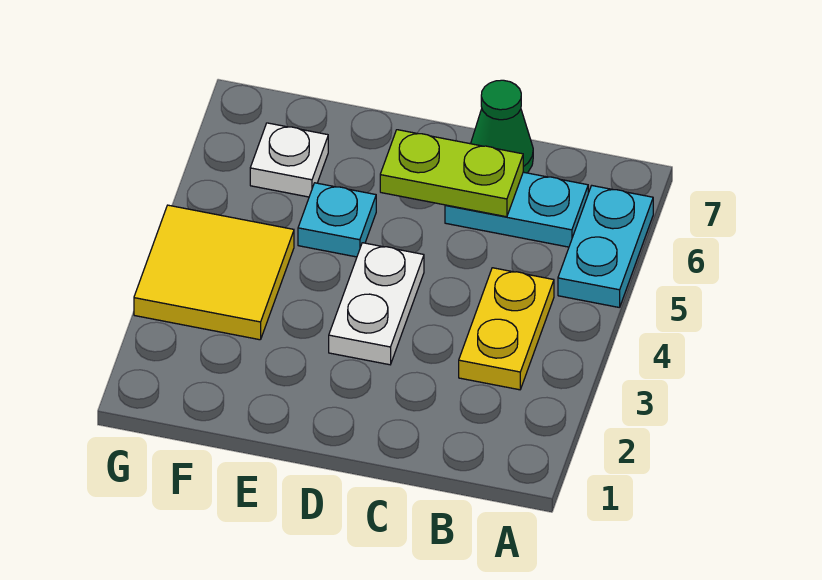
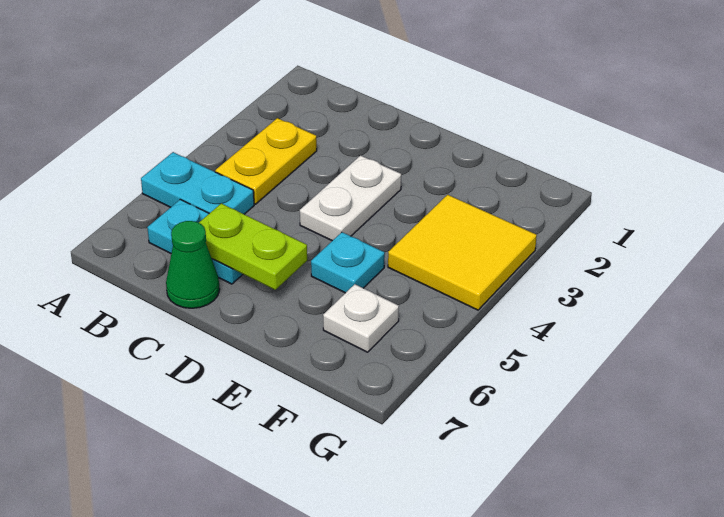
cyan plate A5:A6 level 1 -> cyan plate A5:B5 level 1

